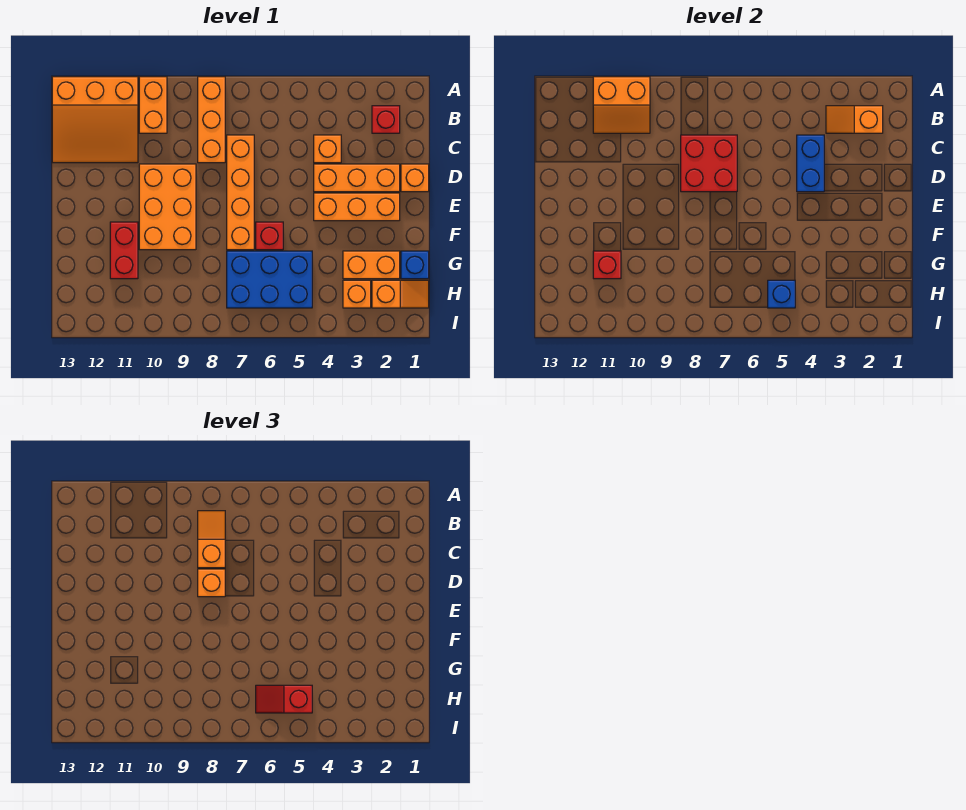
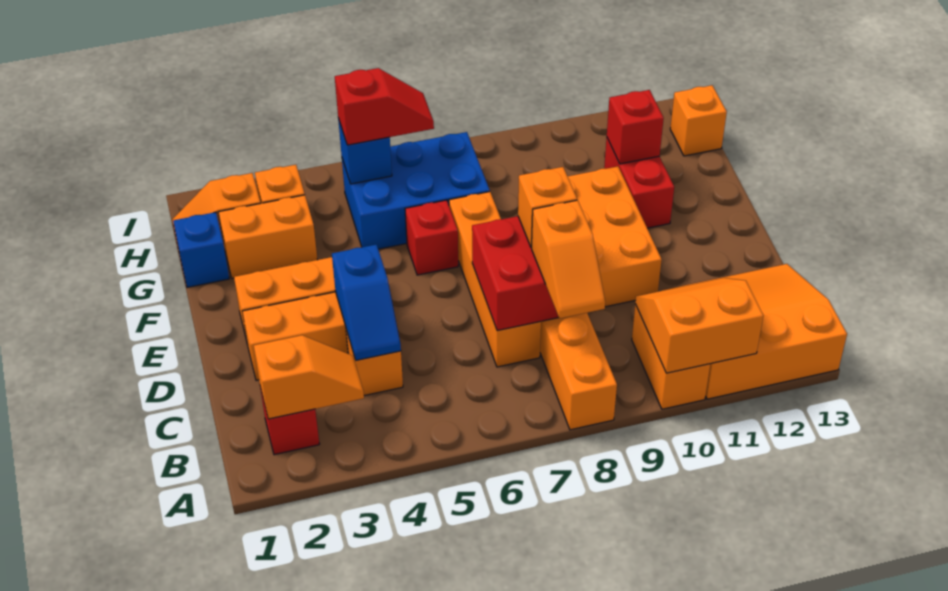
blue brick C4:D4 level 2 -> blue slope C4:D4 level 2 top D
orange brick D1 level 1 -> orange brick H13 level 1

